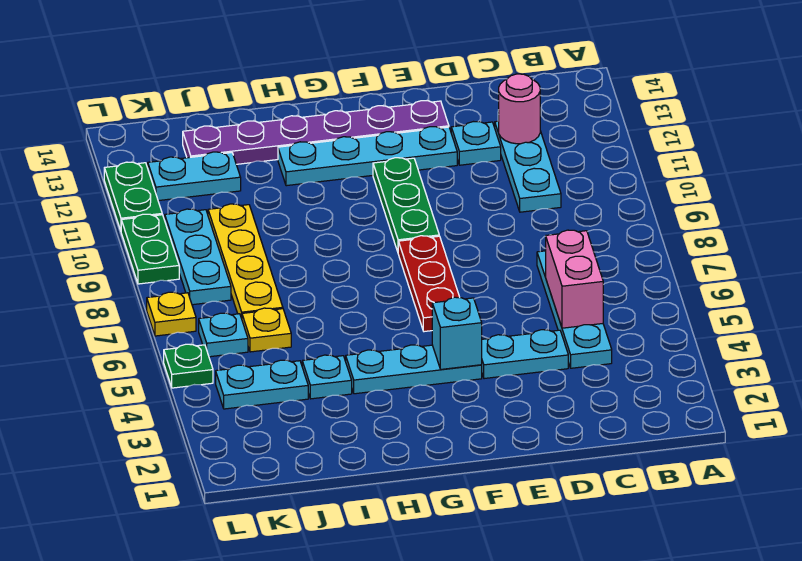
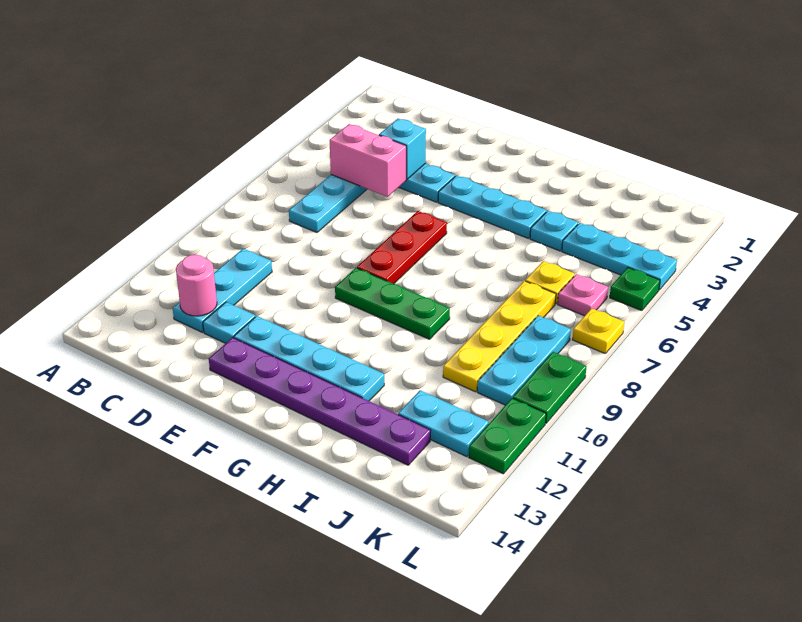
pink brick C5:C6 level 2 -> pink brick C5:D5 level 2
cyan brick F4 level 2 -> cyan brick D4 level 2
green plate F9:F11 level 1 -> green plate F9:H9 level 1
cyan plate J4:K4 level 1 -> cyan plate J4:L4 level 1
cyan plate K6 level 1 -> pink plate K6 level 1

